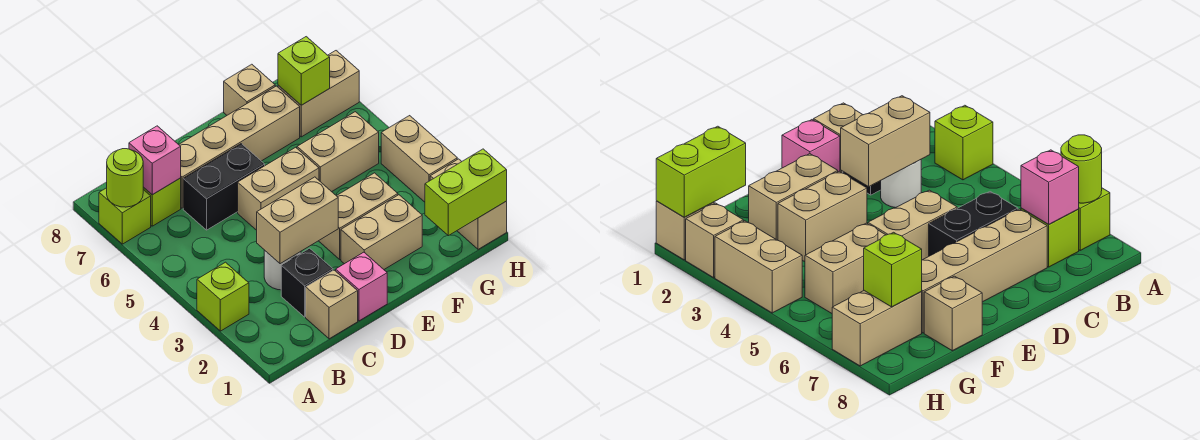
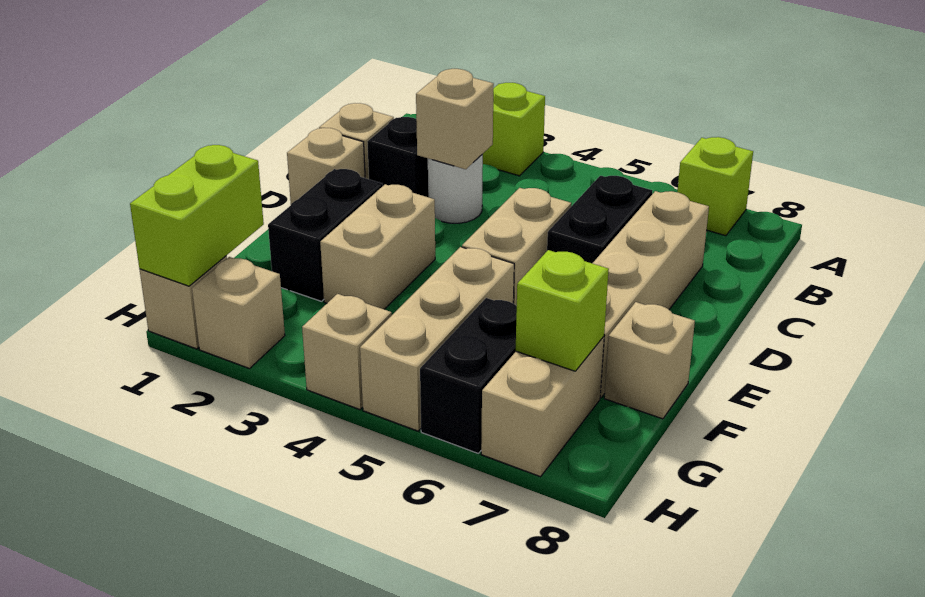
lime round brick A7 level 2 -> none
lime brick B7 level 1 -> none
pink brick B7 level 2 -> none
tan brick C3:D3 level 2 -> tan brick C3 level 2
pink brick D1 level 1 -> tan brick D1 level 1
tan brick E2:F2 level 1 -> black brick E2:F2 level 1
tan brick F5:G5 level 1 -> tan brick F5:H5 level 1
none -> black brick G6:H6 level 1
tan brick H3:H4 level 1 -> tan brick H4 level 1

